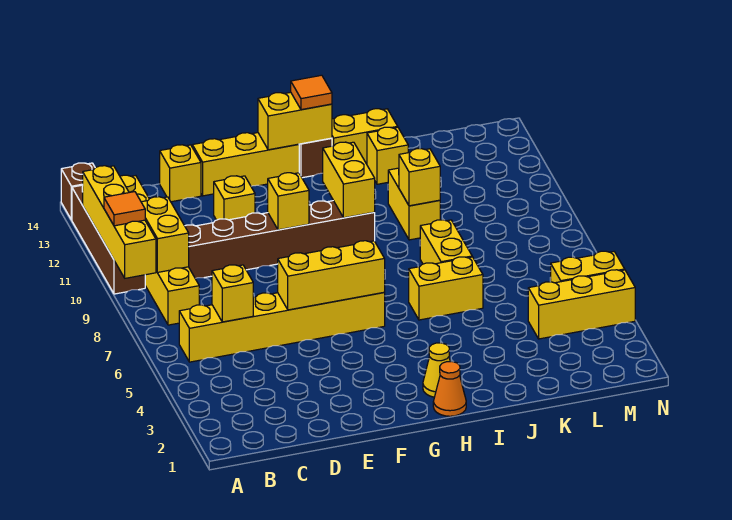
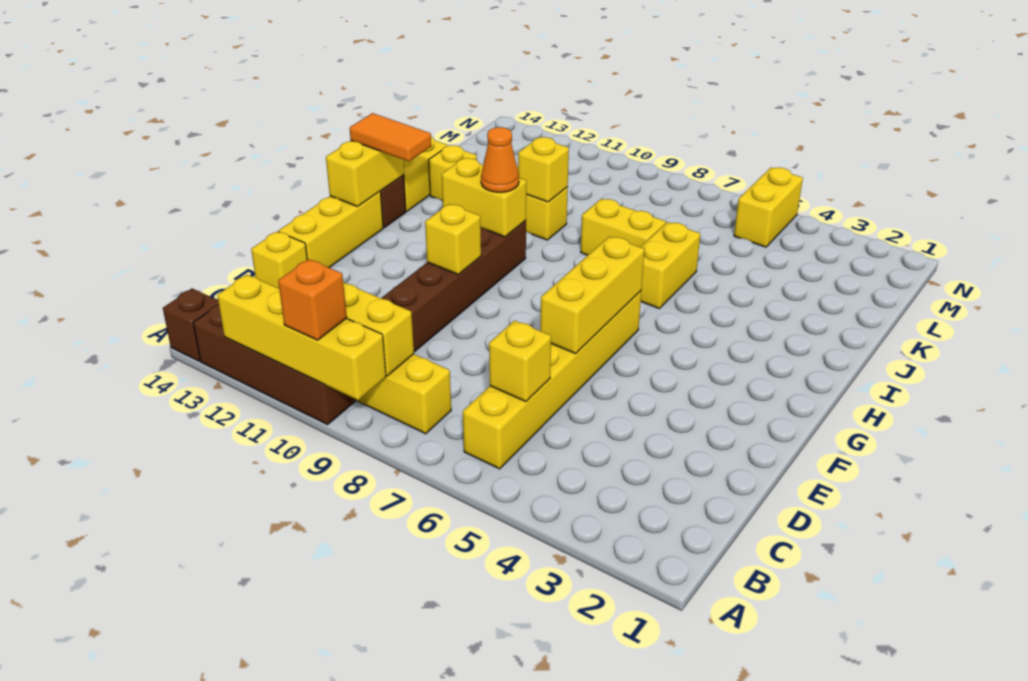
orange tile A10 level 3 -> orange brick A10 level 3
yellow brick E12 level 1 -> none
orange cone H1 level 1 -> orange cone H10 level 3
yellow cone H2 level 1 -> none
orange tile H14 level 3 -> orange tile H13:H14 level 3
yellow brick L4:N4 level 1 -> none

